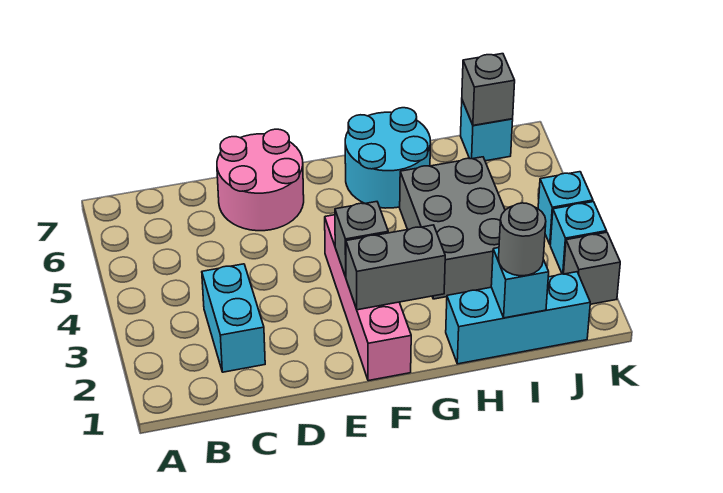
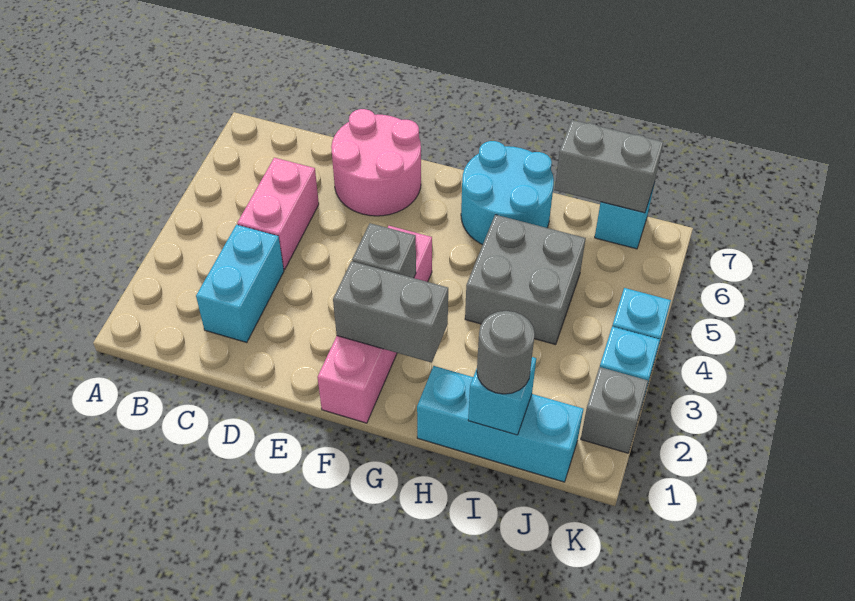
none -> pink brick C4:C5 level 1
grey brick H3:I5 level 1 -> grey brick H4:I5 level 1
grey brick J7 level 2 -> grey brick I7:J7 level 2

